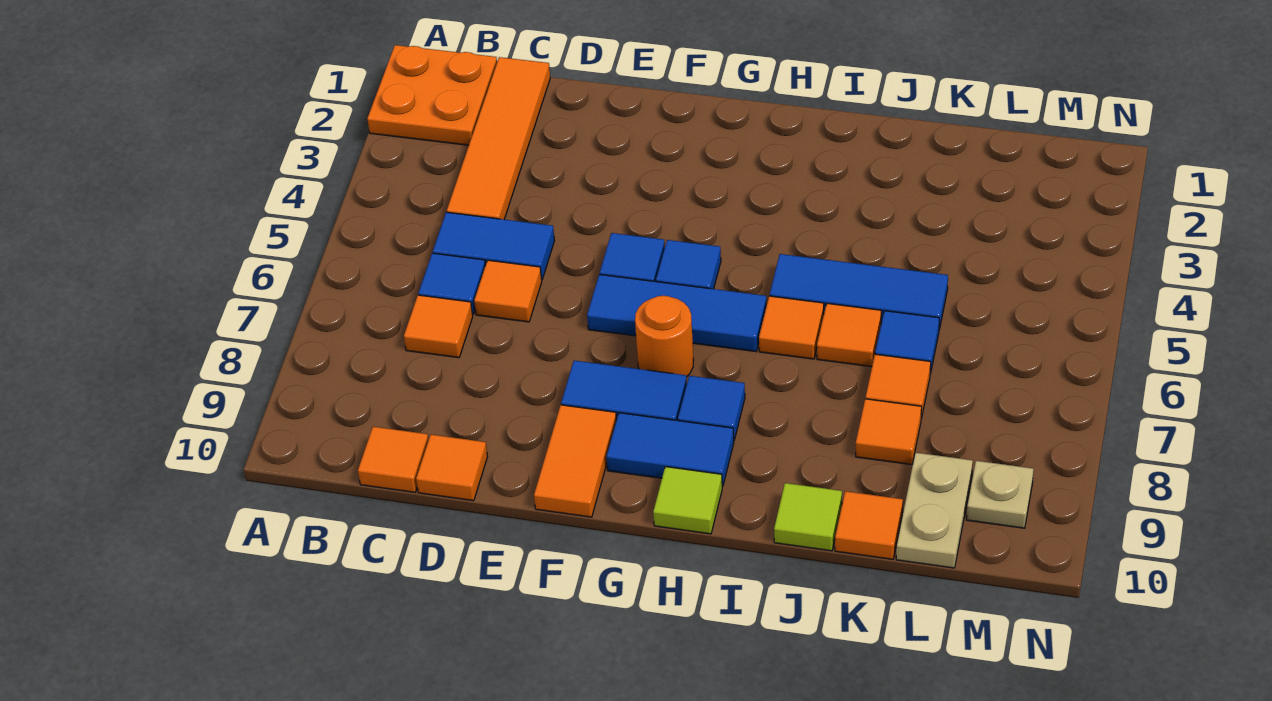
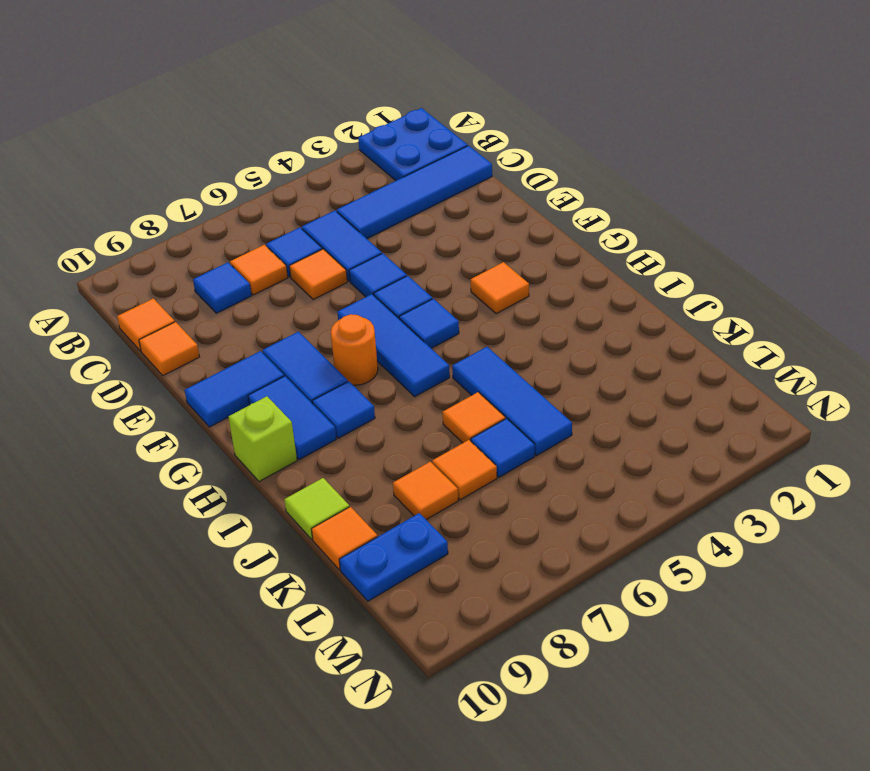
orange plate A1:B2 level 1 -> blue plate A1:B2 level 1
orange tile C1:C4 level 1 -> blue tile C1:C4 level 1
none -> blue tile C8 level 1
none -> blue tile E5 level 1
orange tile F9:F10 level 1 -> blue tile F9:F10 level 1
lime tile H10 level 1 -> lime brick H10 level 1
orange tile I6 level 1 -> orange tile G3 level 1
tan plate L9:L10 level 1 -> blue plate L9:L10 level 1
tan plate M9 level 1 -> none

